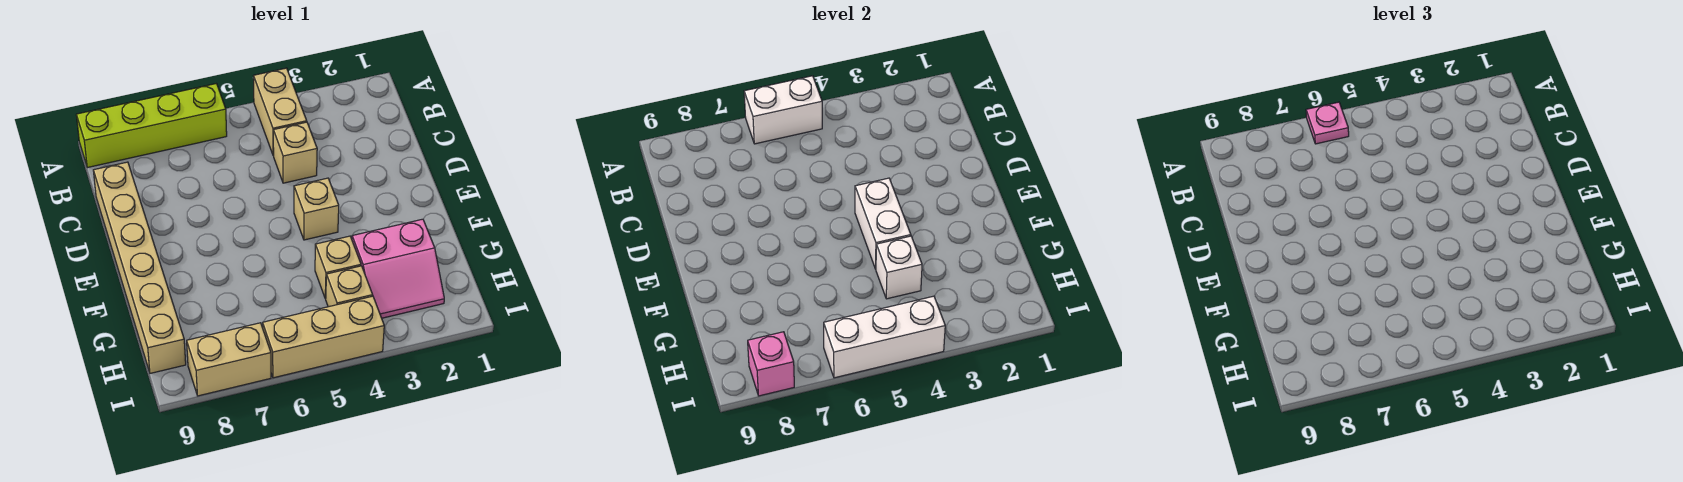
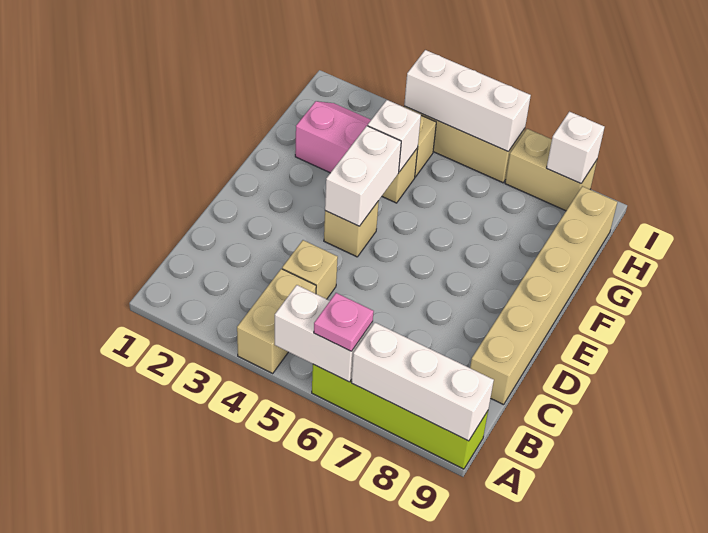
none -> white brick A7:A9 level 2
pink brick I8 level 2 -> white brick I8 level 2

